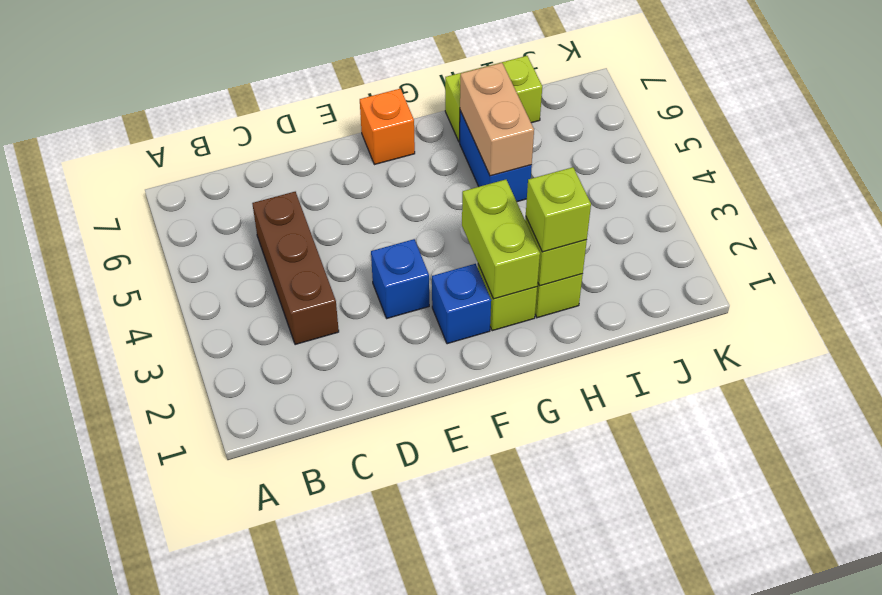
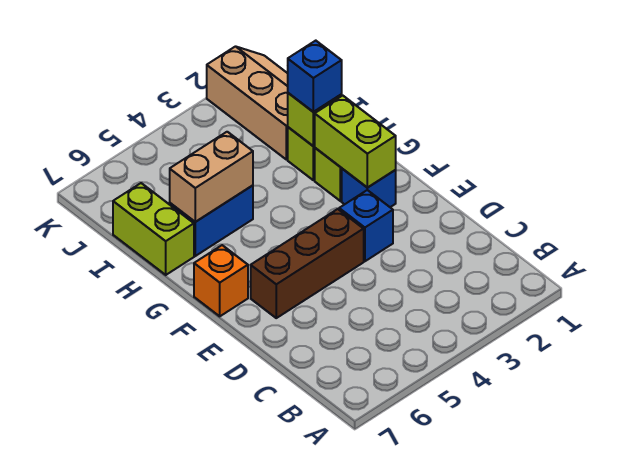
brown brick C3:C5 level 1 -> brown brick E4:E6 level 1
lime brick G2:G3 level 2 -> lime brick F2:G2 level 2
lime brick H2 level 3 -> blue brick H2 level 3
none -> tan slope I1:K2 level 1 top 2

